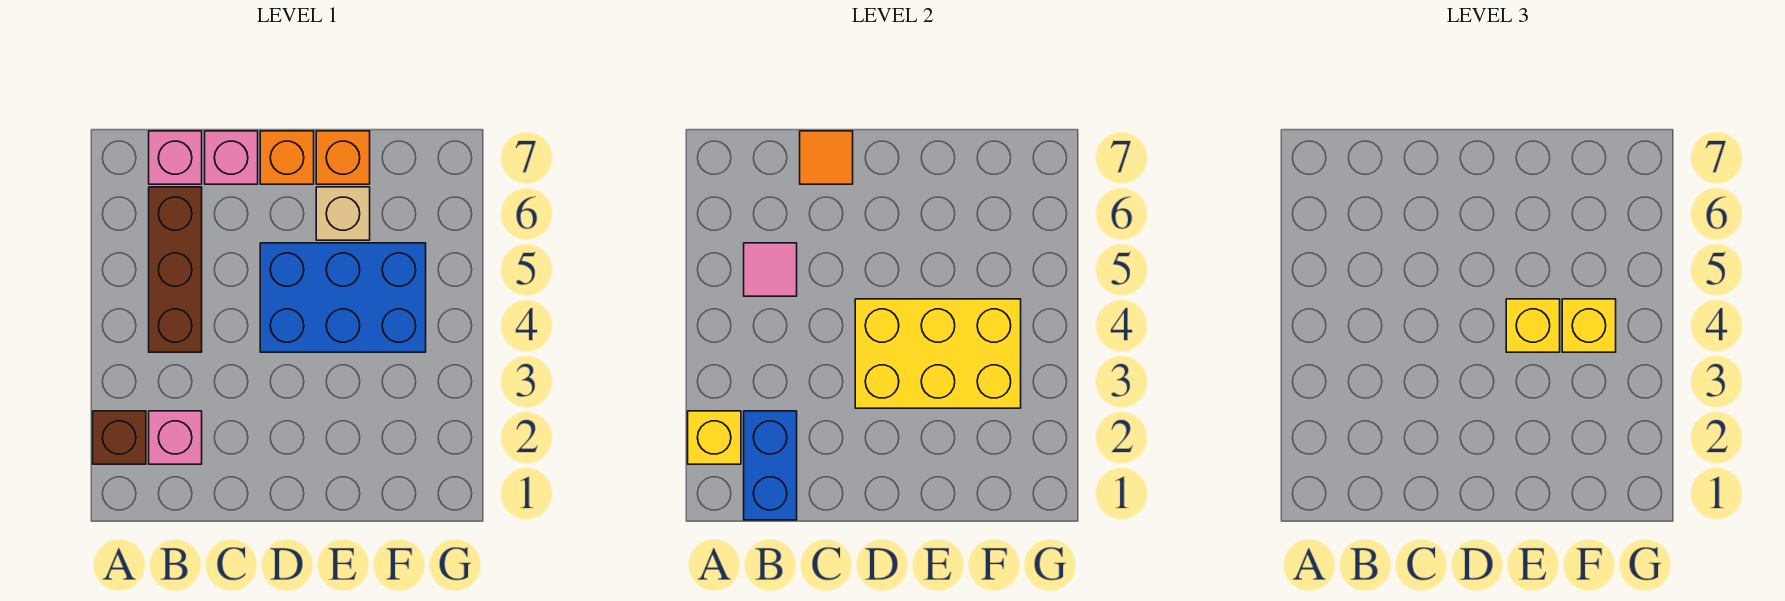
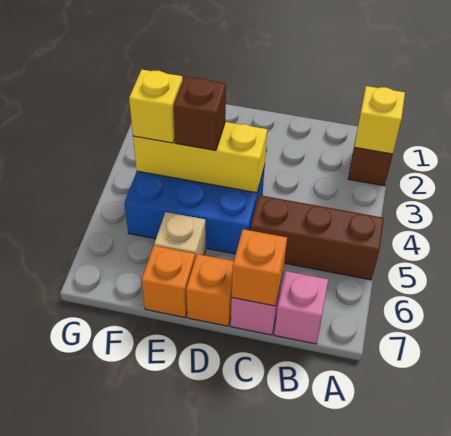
blue brick B1:B2 level 2 -> none
pink brick B2 level 1 -> none
brown brick B4:B6 level 1 -> brown brick A5:C5 level 1
pink tile B5 level 2 -> none
orange tile C7 level 2 -> orange brick C7 level 2
yellow brick D3:F4 level 2 -> yellow brick D4:F4 level 2
yellow brick E4 level 3 -> brown brick E4 level 3

